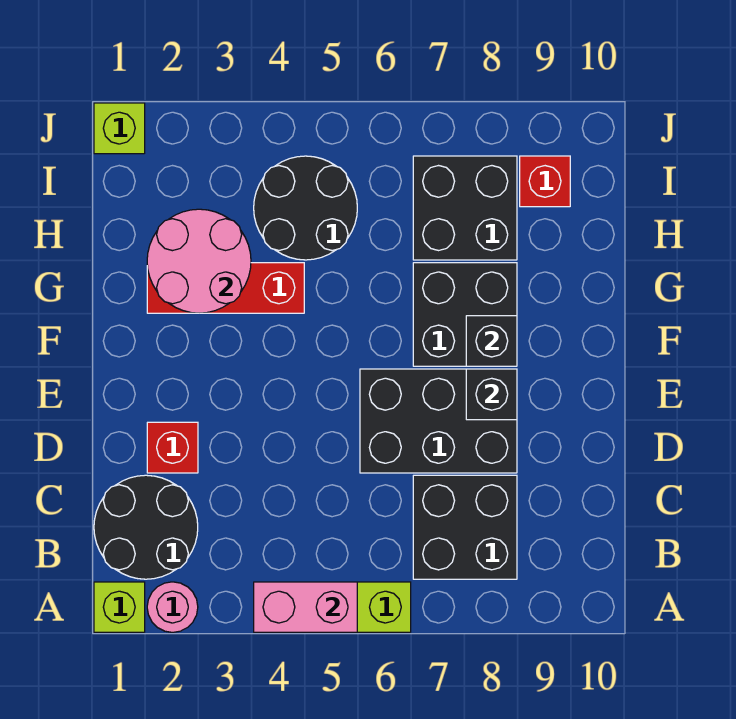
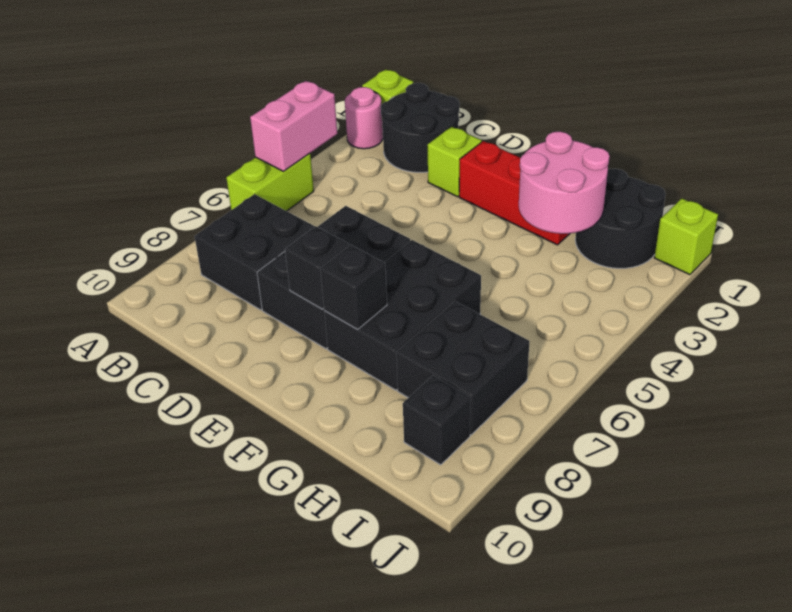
red brick D2 level 1 -> lime brick D2 level 1
black brick F7:G8 level 1 -> black brick F6:G8 level 1
red brick G2:G4 level 1 -> red brick E2:G2 level 1
black round brick H4:I5 level 1 -> black round brick H1:I2 level 1
red brick I9 level 1 -> black brick I9 level 1

